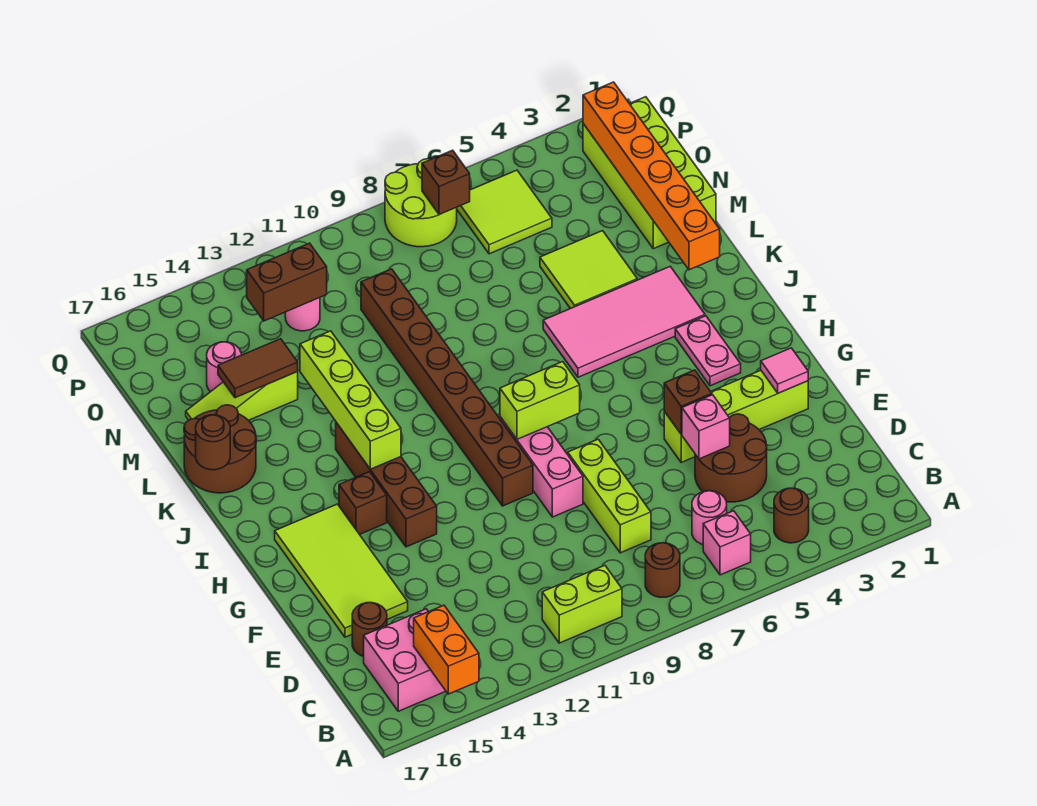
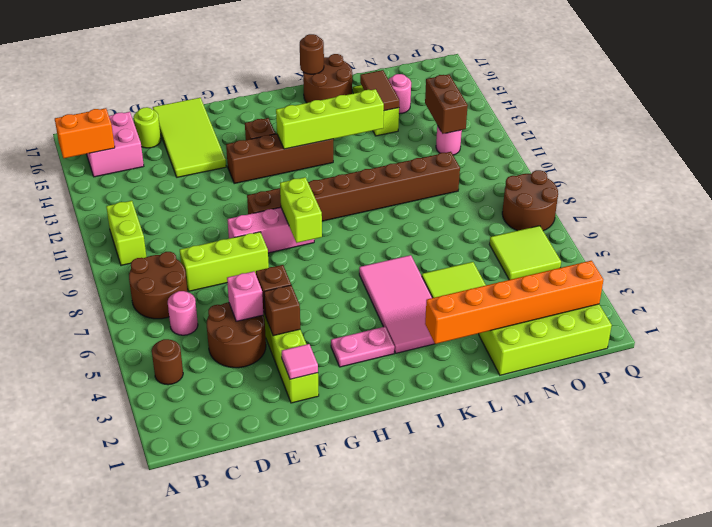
pink brick B6 level 1 -> none
brown round brick B8 level 1 -> brown round brick B7:C8 level 1
brown round brick D16 level 1 -> lime round brick D16 level 1
lime tile E15:H16 level 1 -> lime tile E14:F17 level 1
lime round brick P7:Q8 level 1 -> brown round brick P7:Q8 level 1
brown brick P7 level 2 -> brown brick F4 level 2

